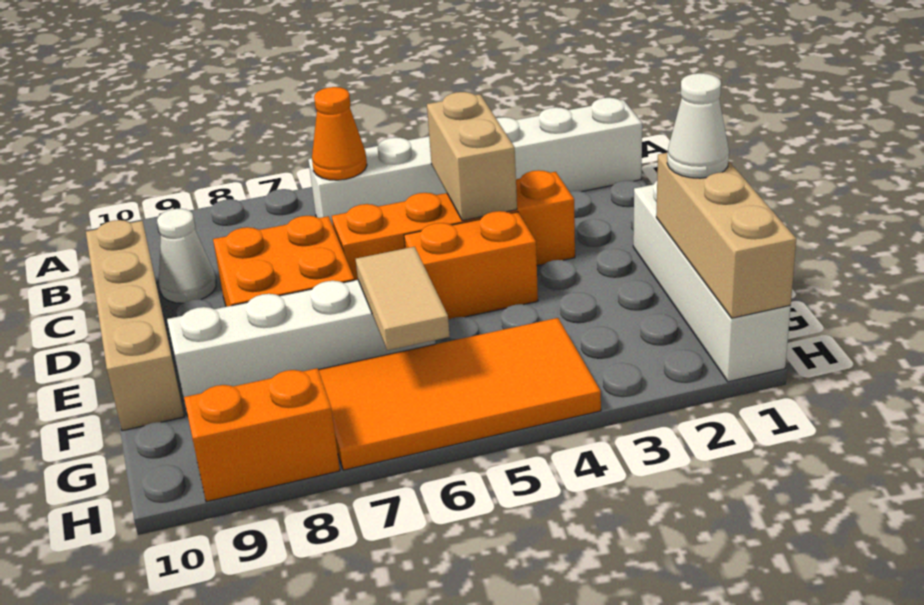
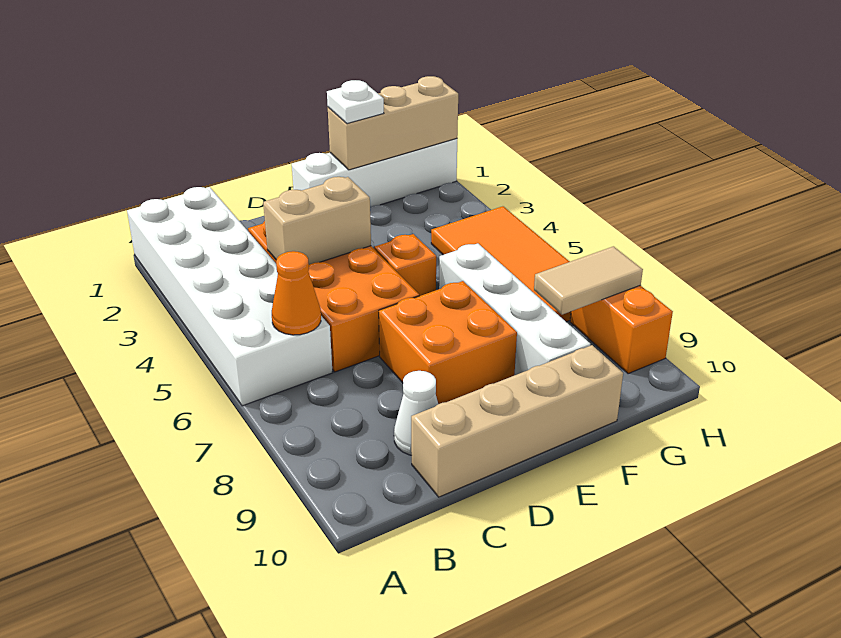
white brick B1:B6 level 1 -> white brick A1:B6 level 1
orange brick D3:D6 level 1 -> orange brick C3:D6 level 1
orange brick E4:E5 level 1 -> orange brick E5 level 1
white cone F1 level 3 -> white plate F1 level 3
tan tile F6:G6 level 2 -> tan tile G8:H8 level 2

